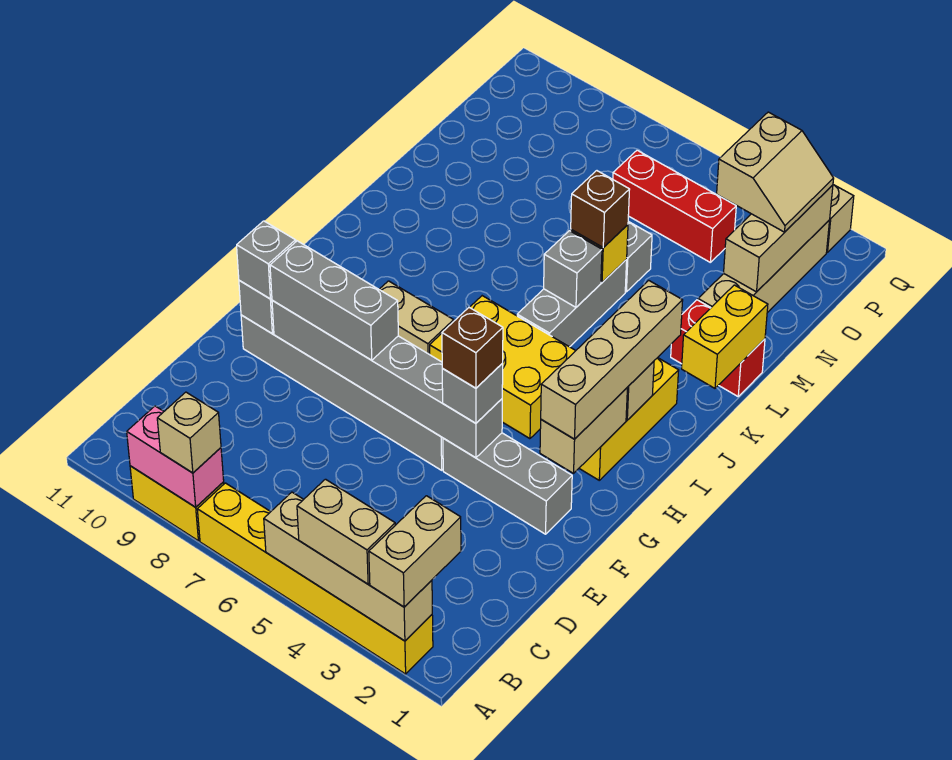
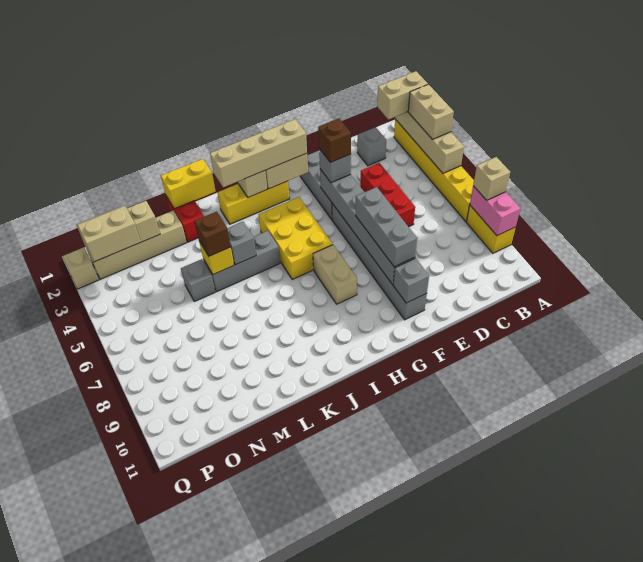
grey brick F10 level 3 -> grey brick C2 level 1
red brick O4:O6 level 1 -> red brick D4:D6 level 1

